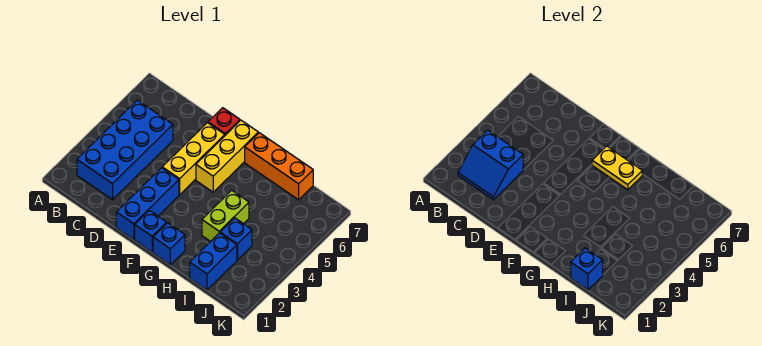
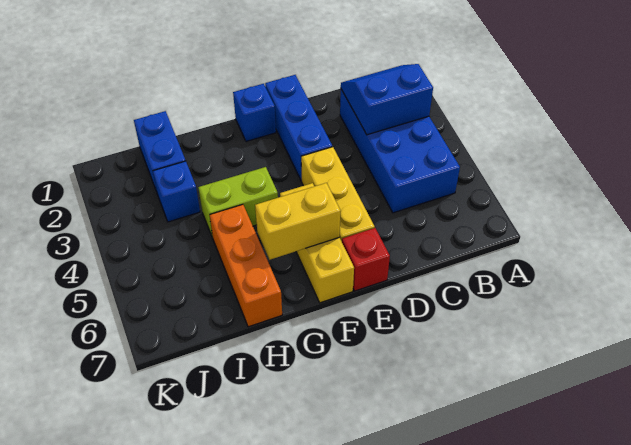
yellow plate F6:G6 level 2 -> yellow brick F6:G6 level 2
blue brick G1 level 1 -> none
orange brick G7:I7 level 1 -> orange brick H5:H7 level 1
lime brick H3:H4 level 1 -> lime brick G4:H4 level 1
blue brick I1 level 2 -> none

